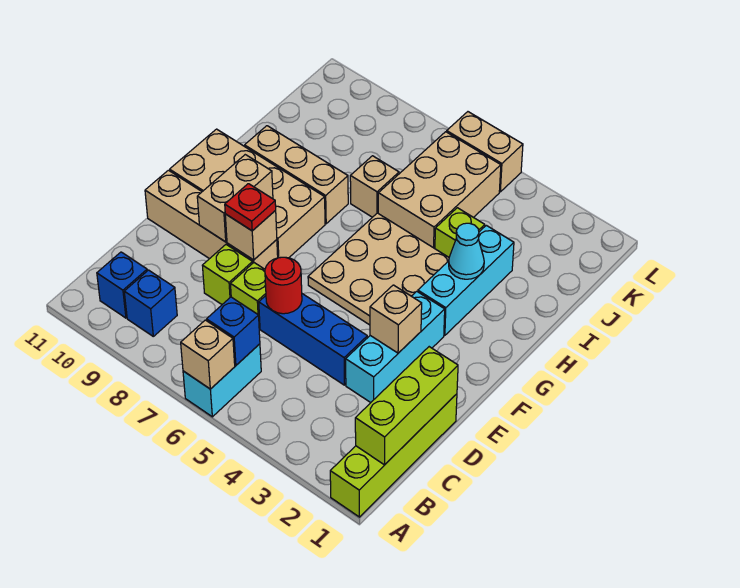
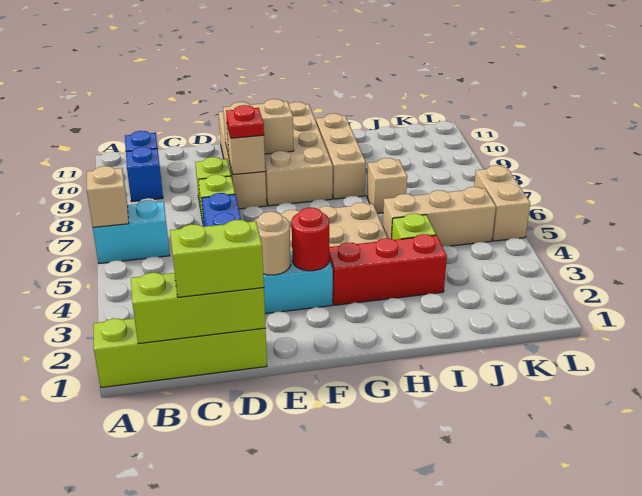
blue brick B6 level 2 -> none
none -> lime brick C1:D1 level 3
red round brick D6 level 2 -> red round brick F3 level 2
tan brick E3 level 2 -> tan round brick E3 level 2
cyan brick G3:I3 level 1 -> red brick G3:I3 level 1
cyan cone H3 level 2 -> none
tan brick I5:K6 level 1 -> tan brick I5:K5 level 1

